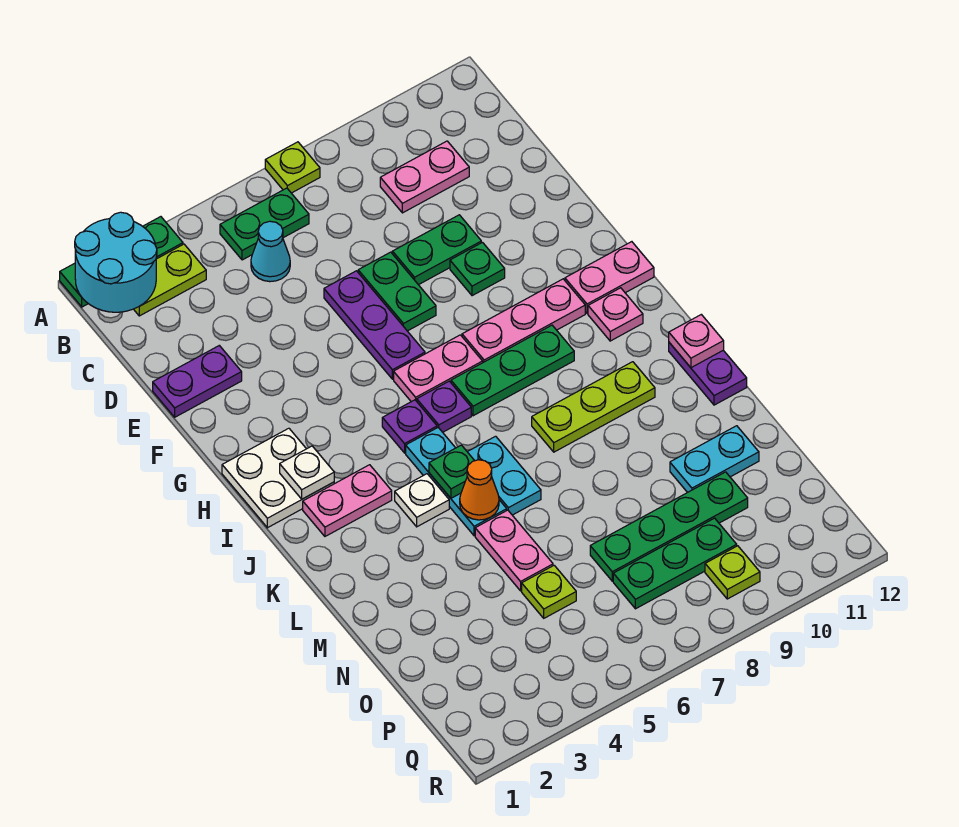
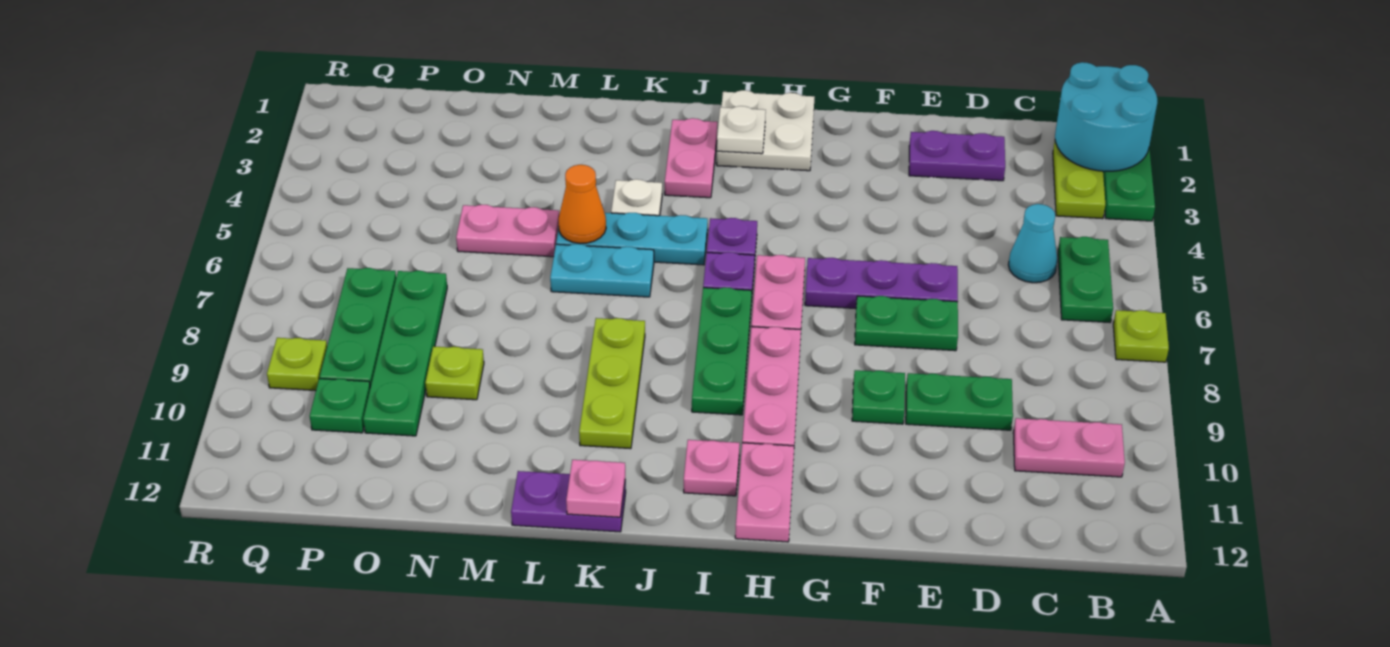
pink plate C9:C10 level 1 -> pink plate B10:C10 level 1
purple plate E1:E2 level 1 -> purple plate D2:E2 level 1
green plate E8:E9 level 1 -> green plate D9:E9 level 1
green plate K5 level 2 -> green plate P10 level 1
cyan plate N10:N11 level 1 -> none
lime plate O5 level 1 -> lime plate N9 level 1

